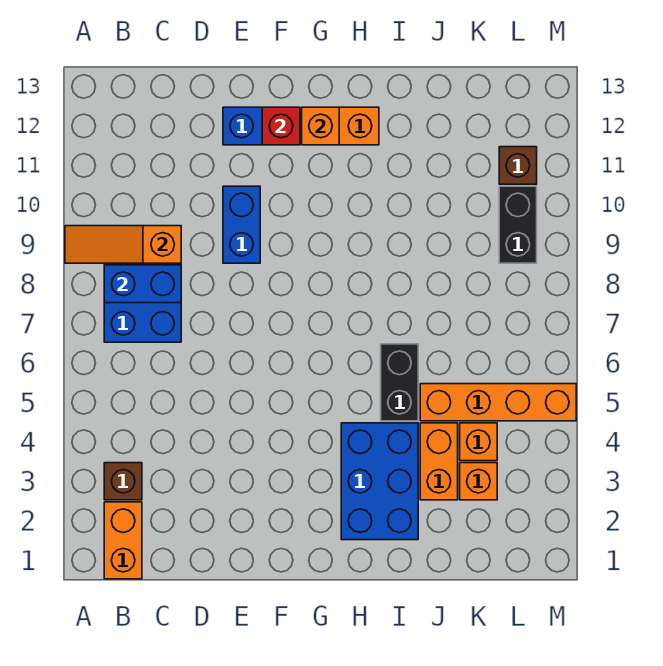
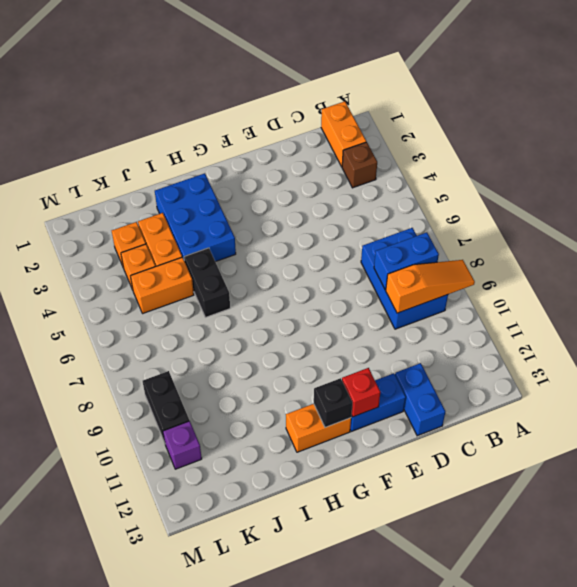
blue brick E9:E10 level 1 -> blue brick D12:D13 level 1
orange brick G12 level 2 -> black brick G12 level 2
orange brick J5:M5 level 1 -> orange brick J5:K5 level 1
brown brick L11 level 1 -> purple brick L11 level 1

